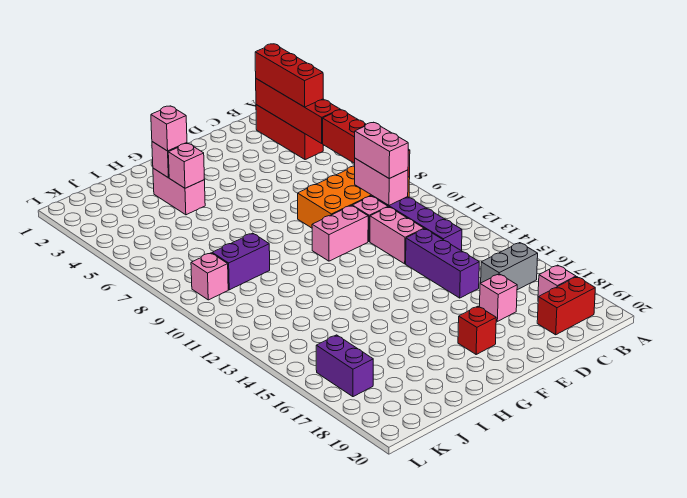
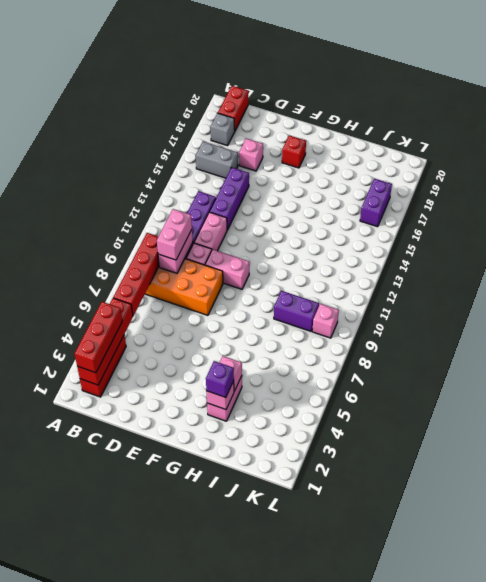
pink brick B18 level 1 -> grey brick B18 level 1
red brick B19:C19 level 1 -> red brick B19:B20 level 1
pink brick H3 level 3 -> purple brick H3 level 3

